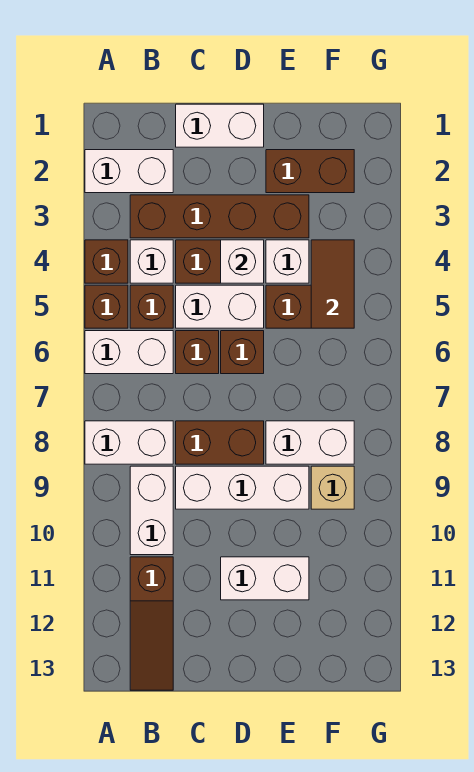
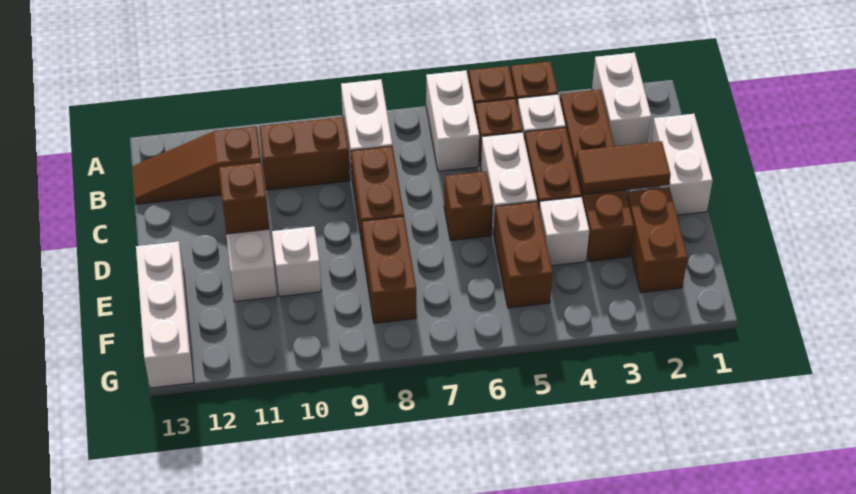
white brick B9:B10 level 1 -> brown brick B9:B10 level 1
brown brick C6 level 1 -> brown brick D11 level 2
white brick C9:E9 level 1 -> white brick E13:G13 level 1
white brick D4 level 2 -> white brick E10 level 1
white brick E8:F8 level 1 -> brown brick E8:F8 level 1
brown tile F4:F5 level 2 -> brown tile D2:D3 level 2
tan brick F9 level 1 -> none

